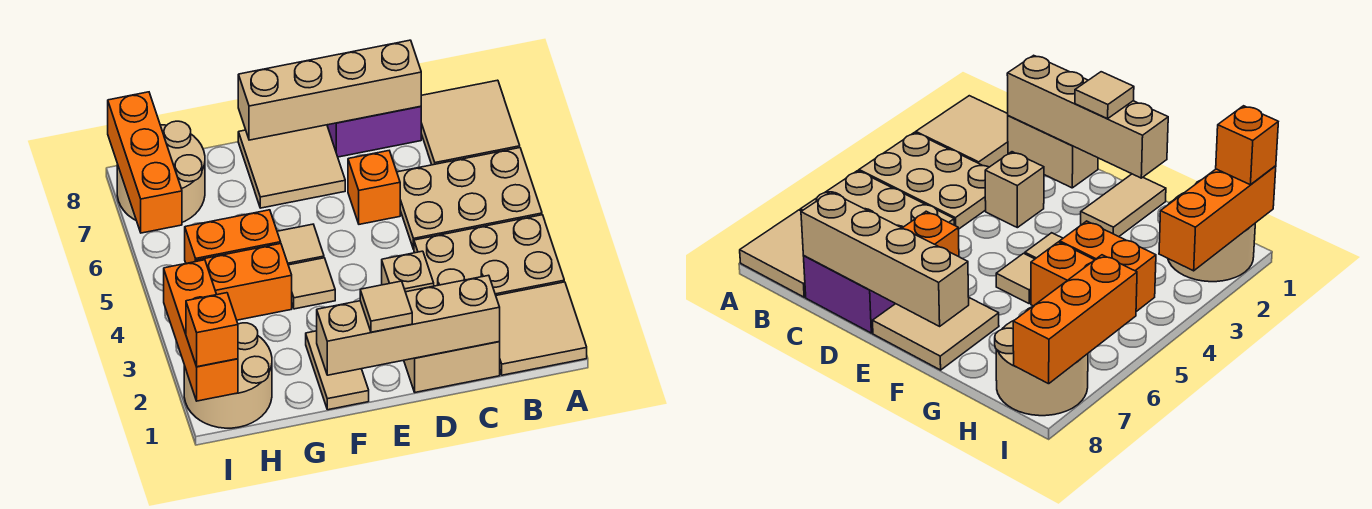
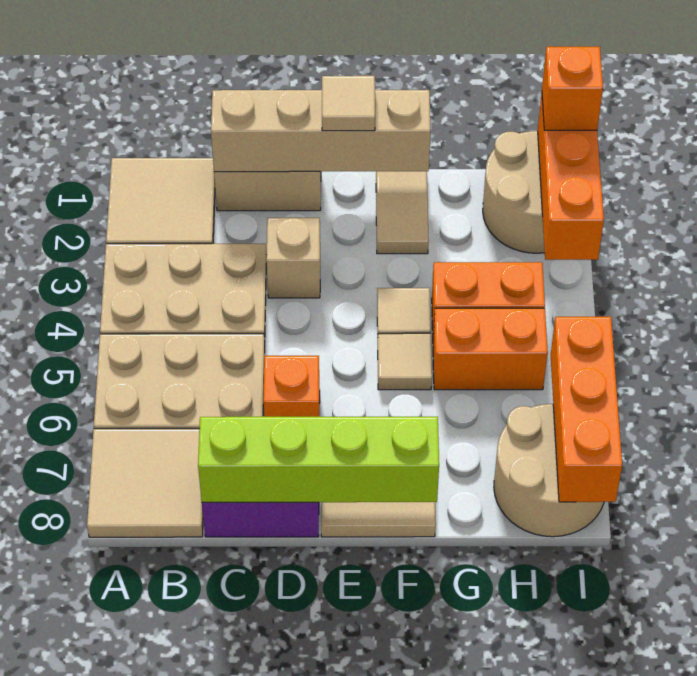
tan brick C8:F8 level 2 -> lime brick C8:F8 level 2

